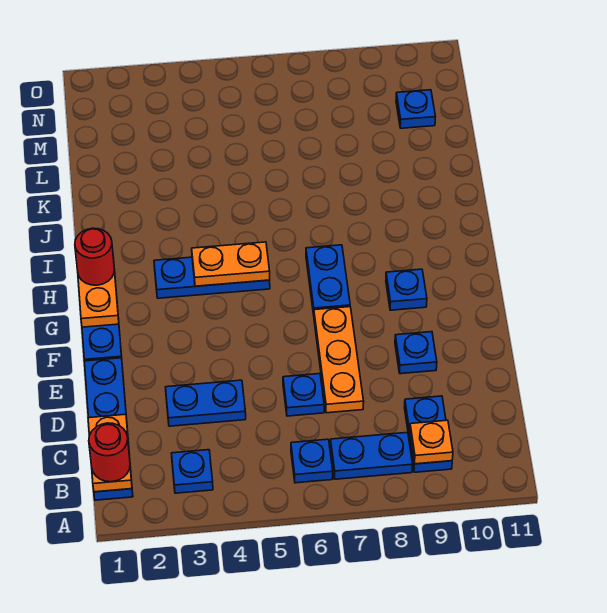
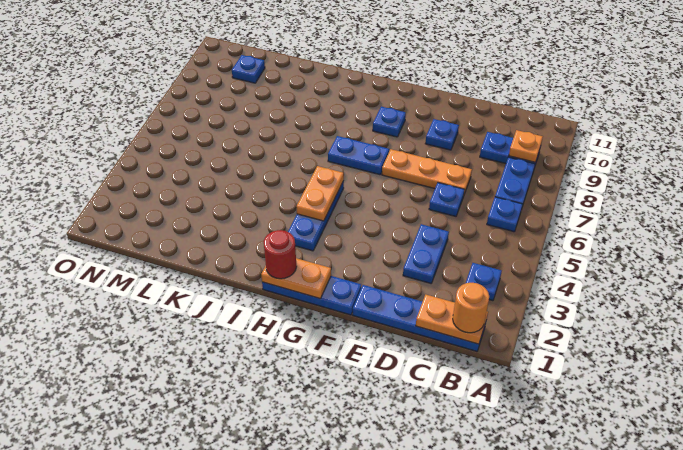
red round brick B1 level 3 -> orange round brick B1 level 3

